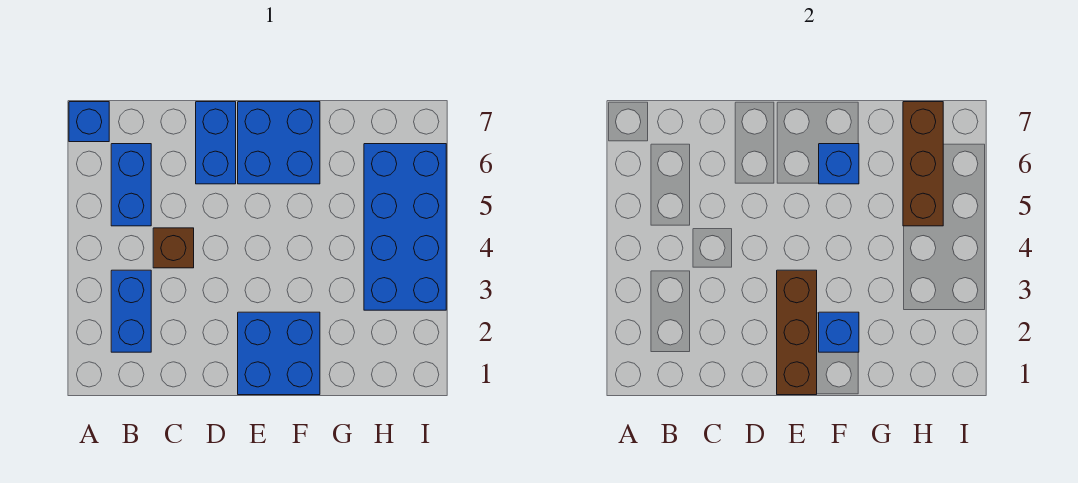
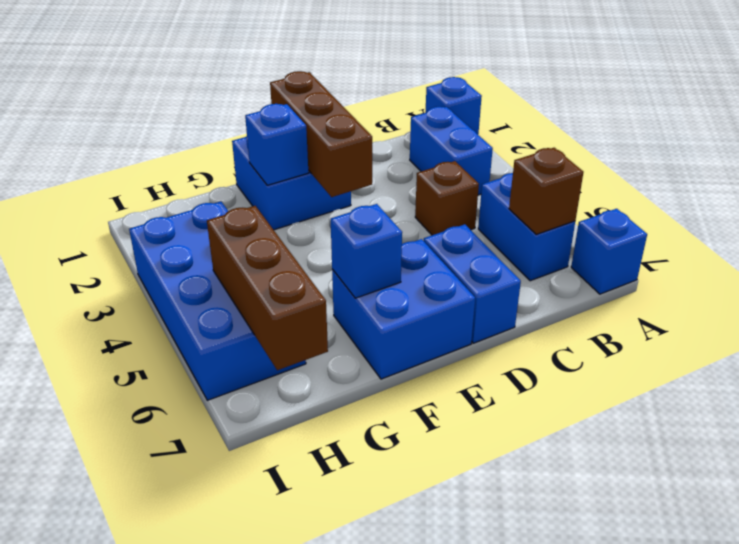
none -> blue brick A1 level 1
none -> brown brick B6 level 2

